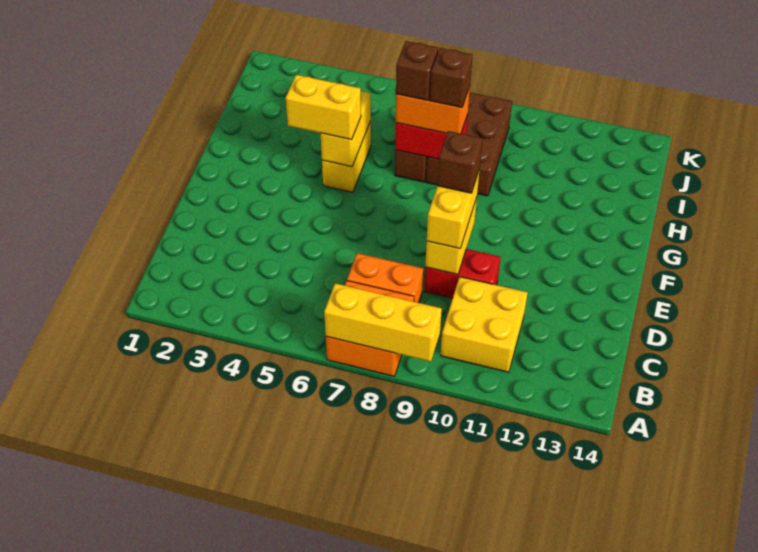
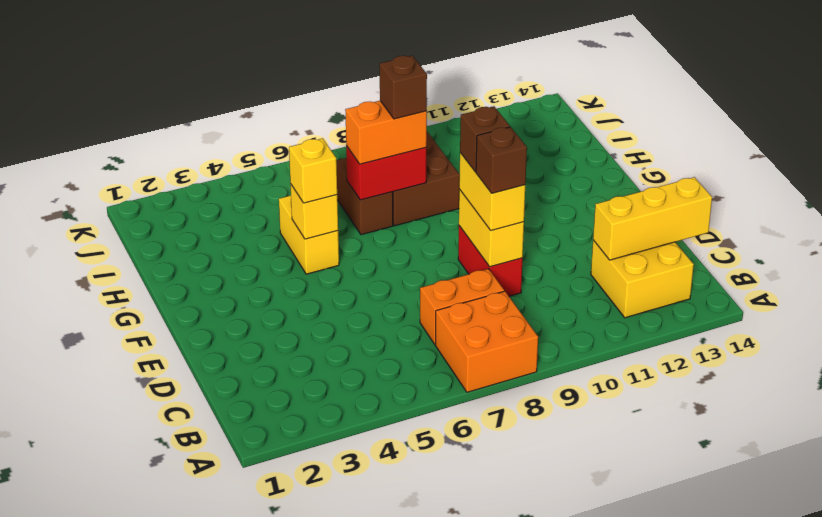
yellow brick A7:A9 level 2 -> yellow brick C12:C14 level 2
yellow brick B10:C11 level 1 -> yellow brick B12:C13 level 1
red brick D9:D10 level 1 -> red brick D9:E9 level 1
yellow brick G4:G5 level 3 -> yellow brick G5 level 3
yellow brick G5:H5 level 2 -> yellow brick G5 level 2
brown brick H7 level 4 -> brown brick D9 level 4

